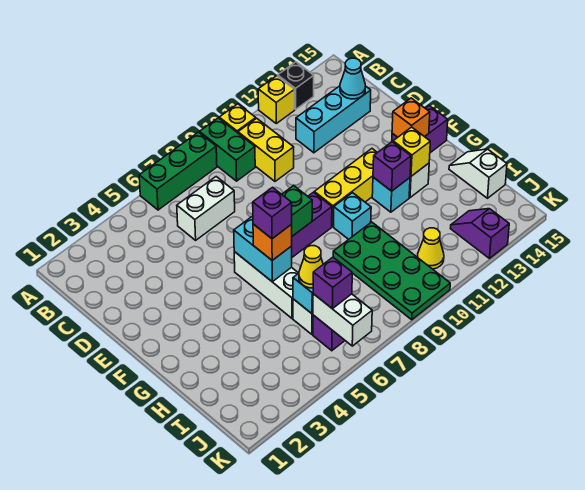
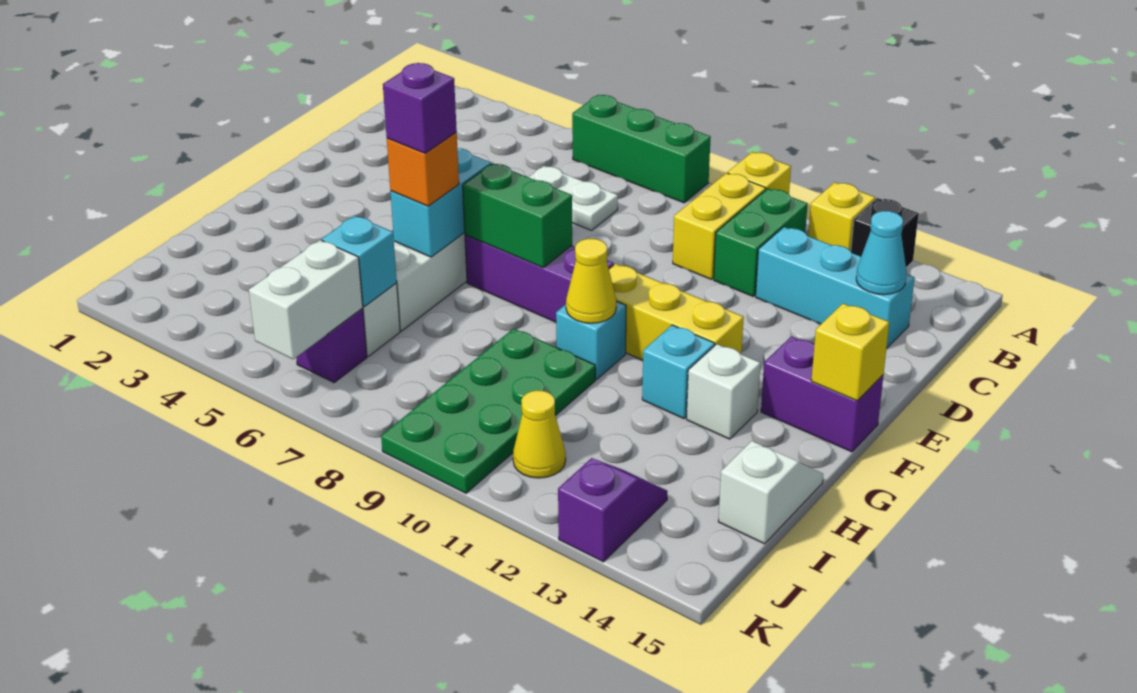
green brick A9:B9 level 1 -> green brick B11:C11 level 1
white brick C6:C7 level 1 -> white plate C6:C7 level 1
orange brick F14 level 2 -> none
purple brick G12 level 2 -> none
yellow brick G13 level 2 -> yellow brick F15 level 2
yellow cone I6 level 3 -> yellow cone G10 level 2
purple brick J6 level 3 -> none

